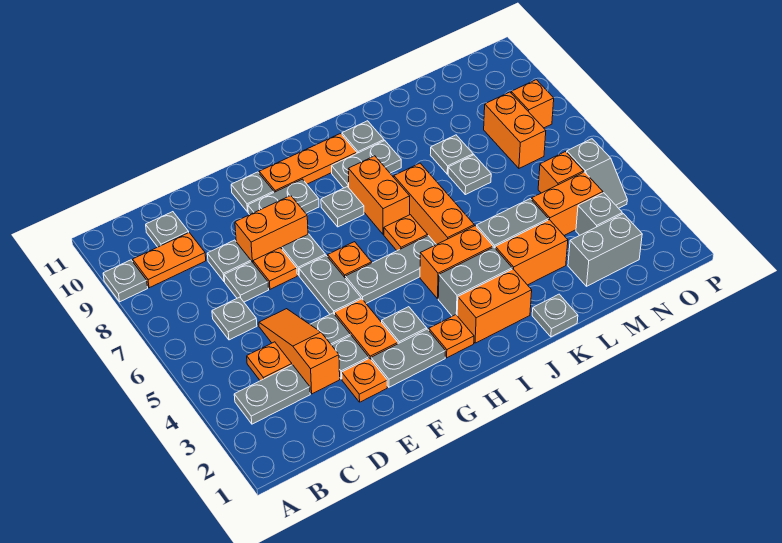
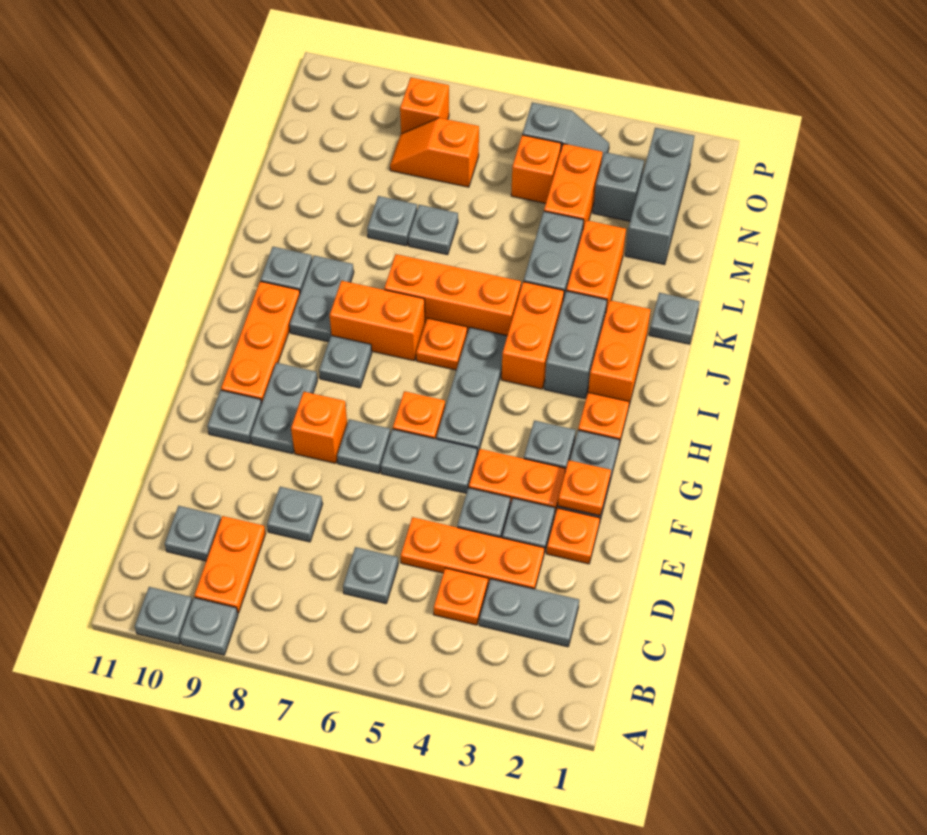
grey plate B3:C3 level 1 -> grey plate C2:C3 level 1
orange slope D3:D5 level 1 top 3 -> orange plate D3:D5 level 1
grey plate D7 level 1 -> grey plate A10 level 1
orange plate E7 level 1 -> orange plate F2 level 2
orange brick E8:F8 level 1 -> orange brick F8 level 1
grey brick M2:N2 level 1 -> grey brick M2:O2 level 1
orange brick N7:N8 level 1 -> orange slope N7:N8 level 1 top 7

